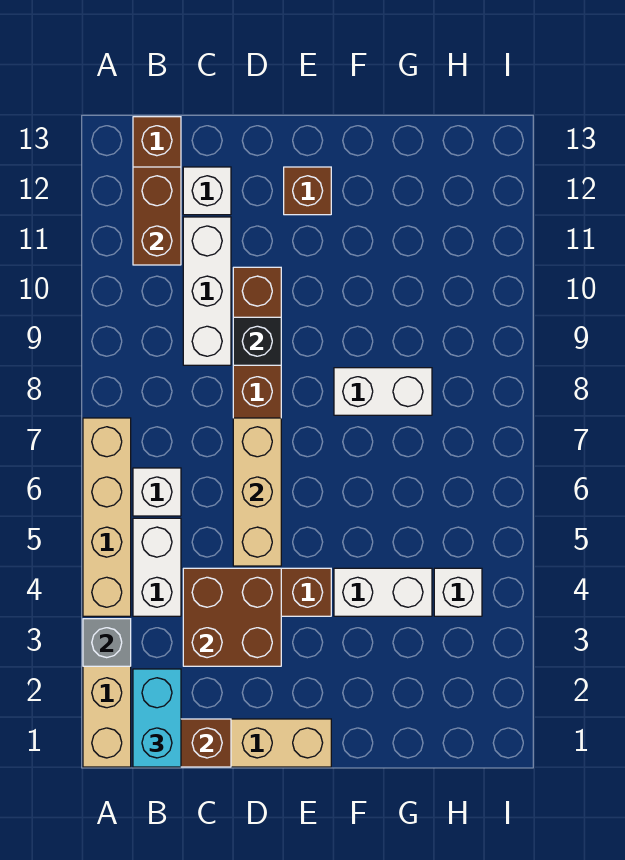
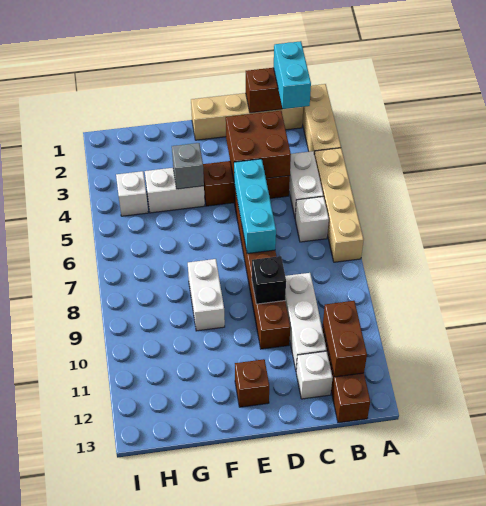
grey brick A3 level 2 -> grey brick F4 level 2
tan brick D5:D7 level 2 -> cyan brick D5:D7 level 2
white brick F8:G8 level 1 -> white brick F8:F9 level 1

